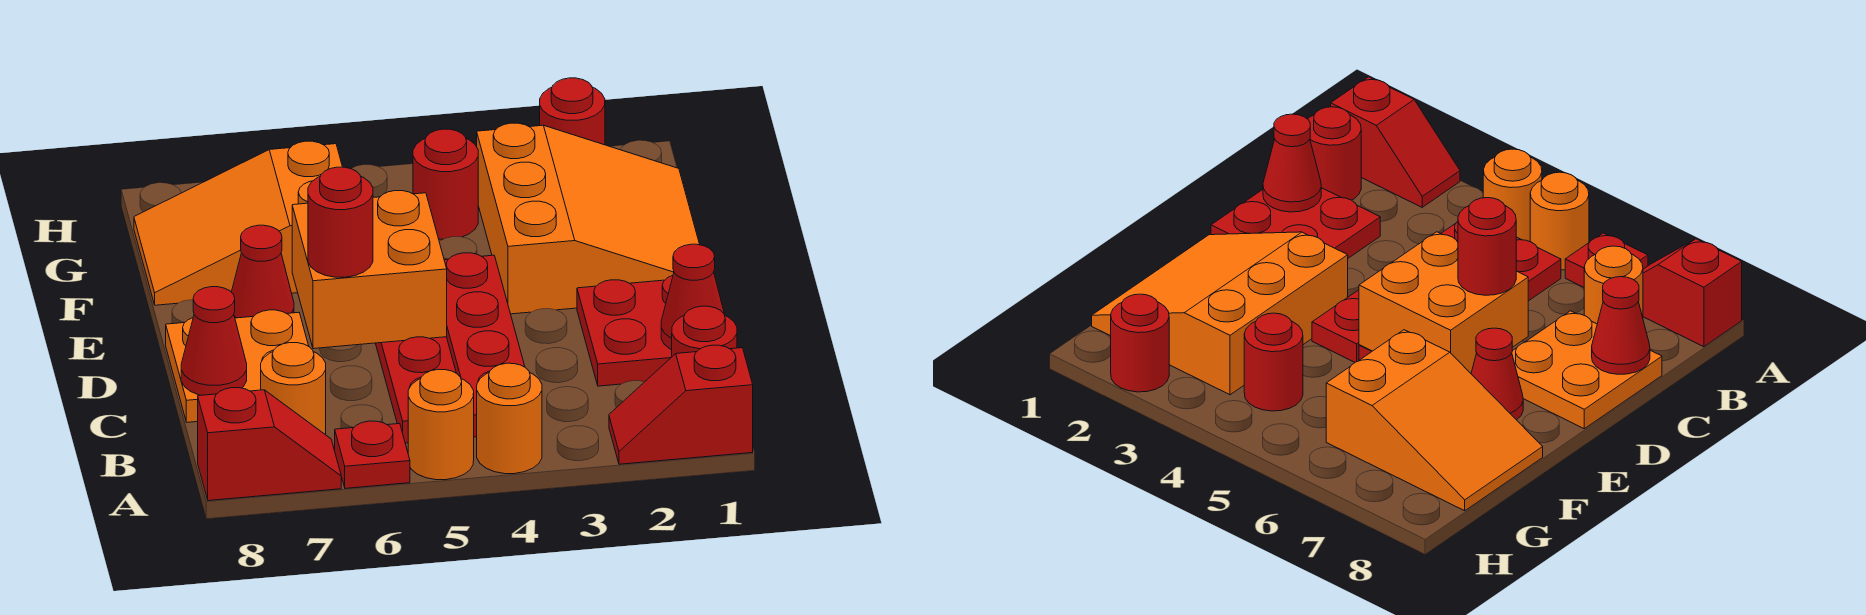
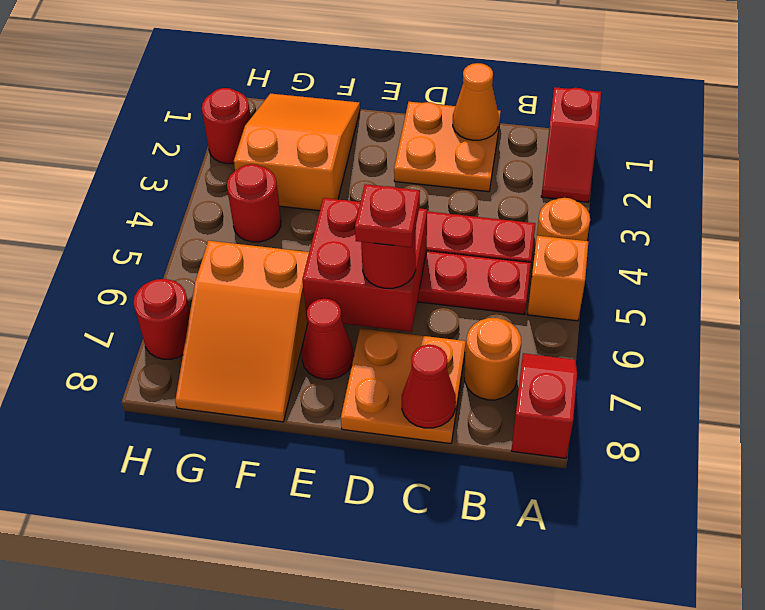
orange round brick A5 level 1 -> orange brick A5 level 1
red plate A6 level 1 -> red plate D6 level 4
red round brick B1 level 1 -> red round brick H7 level 1
red plate C1:D2 level 1 -> orange plate C1:D2 level 1
red cone C1 level 2 -> orange cone C1 level 2
orange brick D5:E6 level 2 -> red brick D5:E6 level 2
orange slope E1:G3 level 1 top 3 -> orange slope F1:G3 level 1 top 3

